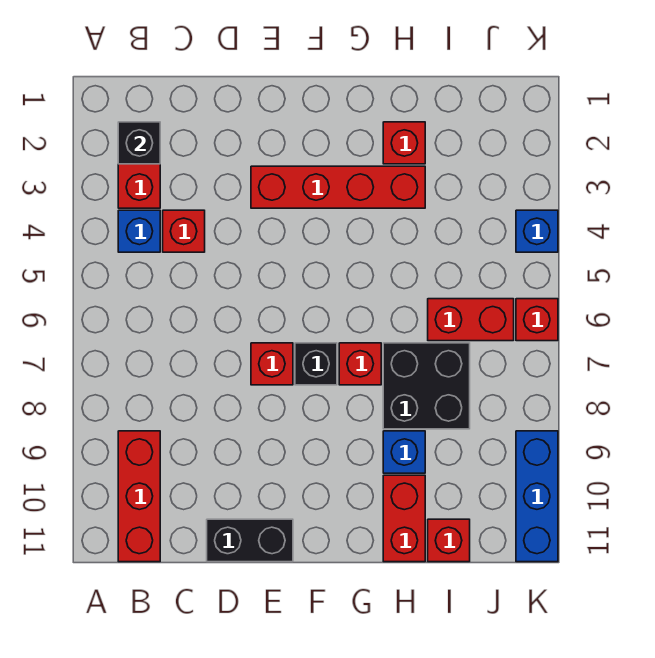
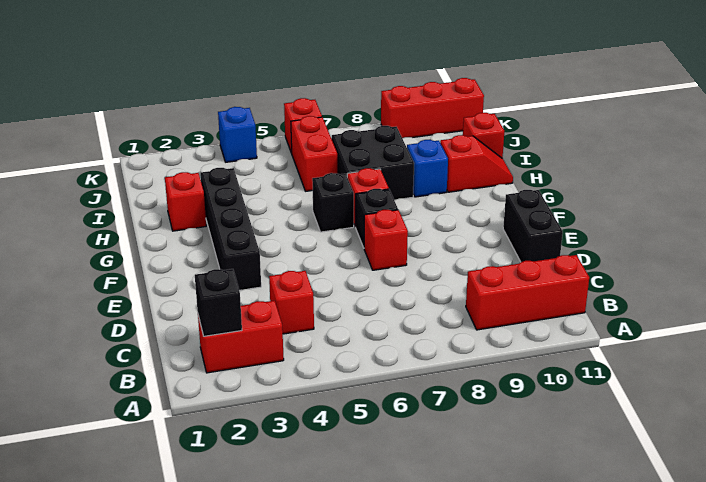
blue brick B4 level 1 -> none
red brick E3:H3 level 1 -> black brick E3:H3 level 1
none -> black brick G6 level 1
red brick H10:H11 level 1 -> red slope H10:H11 level 1 top 10
blue brick K9:K11 level 1 -> red brick K9:K11 level 1

